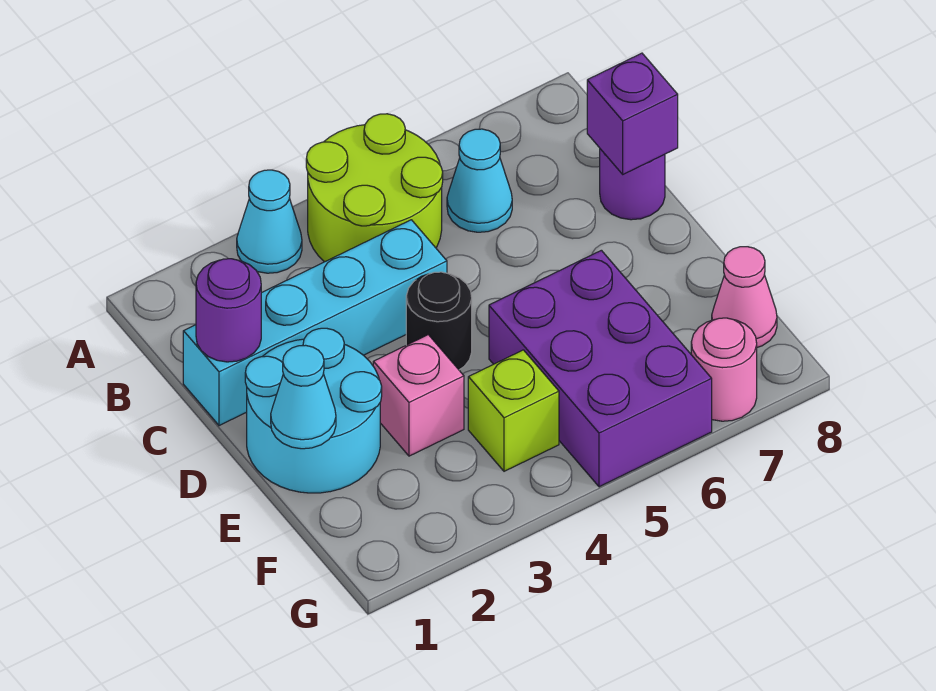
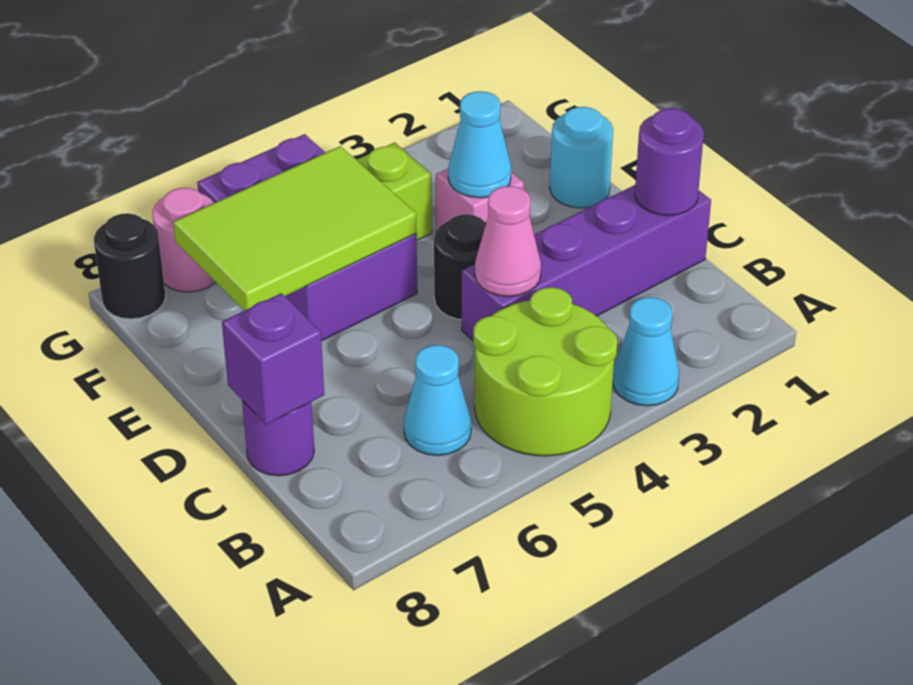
cyan brick C1:C4 level 1 -> purple brick C1:C4 level 1
cyan round brick D1:E2 level 1 -> cyan round brick E1 level 1
cyan cone E1 level 2 -> cyan cone E3 level 2
none -> lime tile E5:F7 level 2
pink cone F8 level 1 -> pink cone C4 level 2
none -> black round brick G8 level 1

